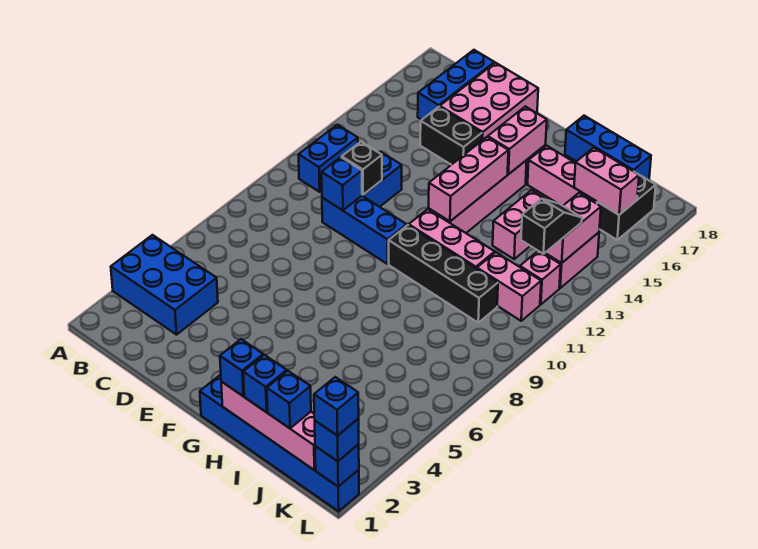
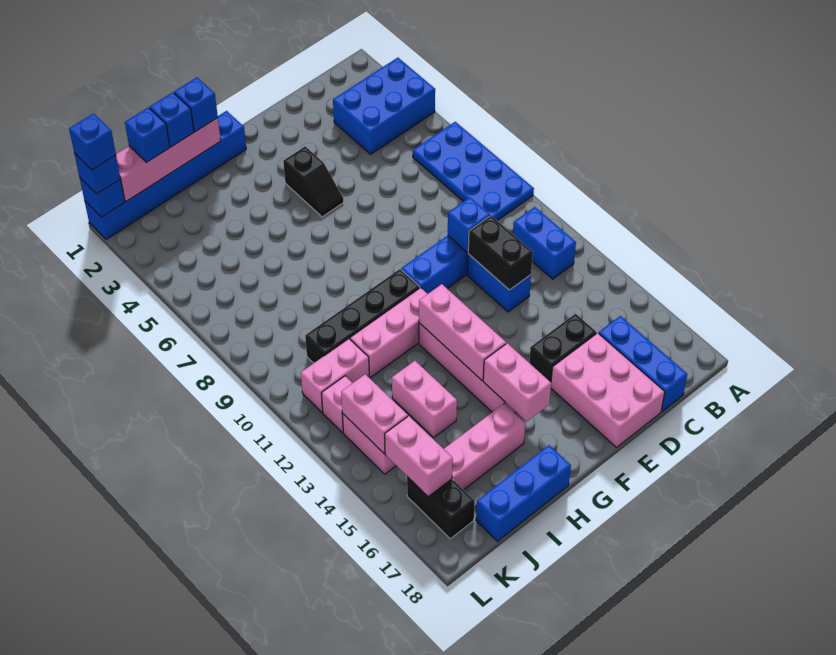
none -> blue plate A6:B9 level 1
black brick D11 level 2 -> black brick D11:D12 level 2
pink brick J16:K16 level 2 -> pink brick K15:K16 level 2
black slope K12:K13 level 3 top 12 -> black slope F4:F5 level 1 top 4

